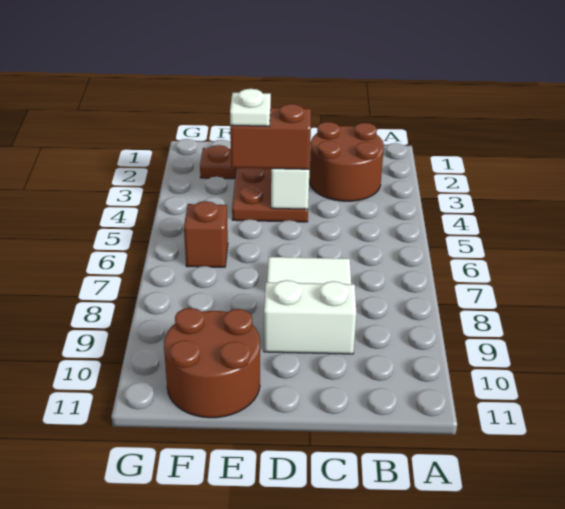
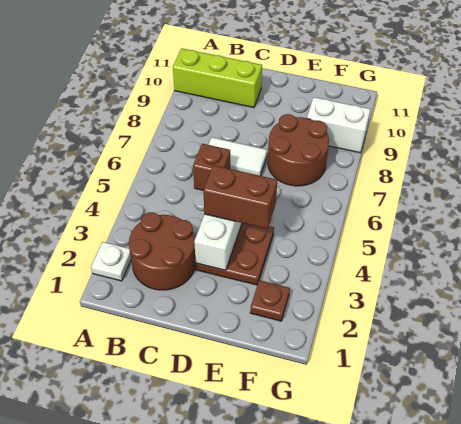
none -> lime brick A10:C10 level 1
white brick C9:D9 level 1 -> white brick F9:G9 level 1
white plate E4 level 4 -> white plate A2 level 1
brown round brick E10:F11 level 1 -> brown round brick E7:F8 level 1
brown brick F6 level 1 -> brown brick C6 level 1

